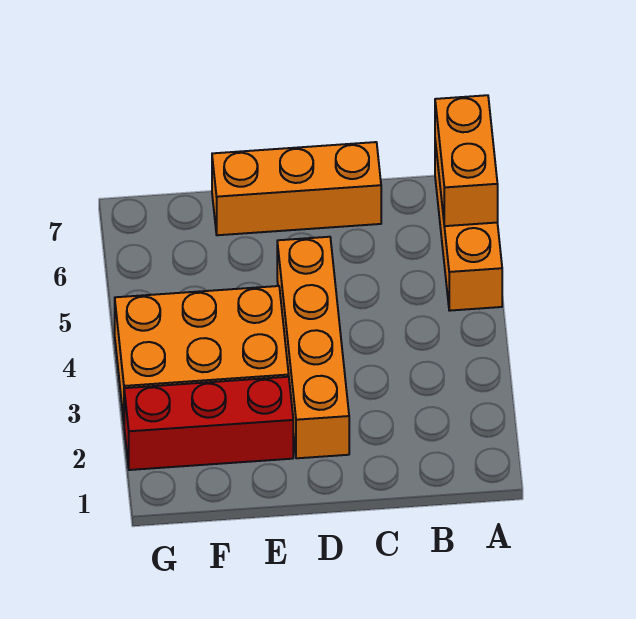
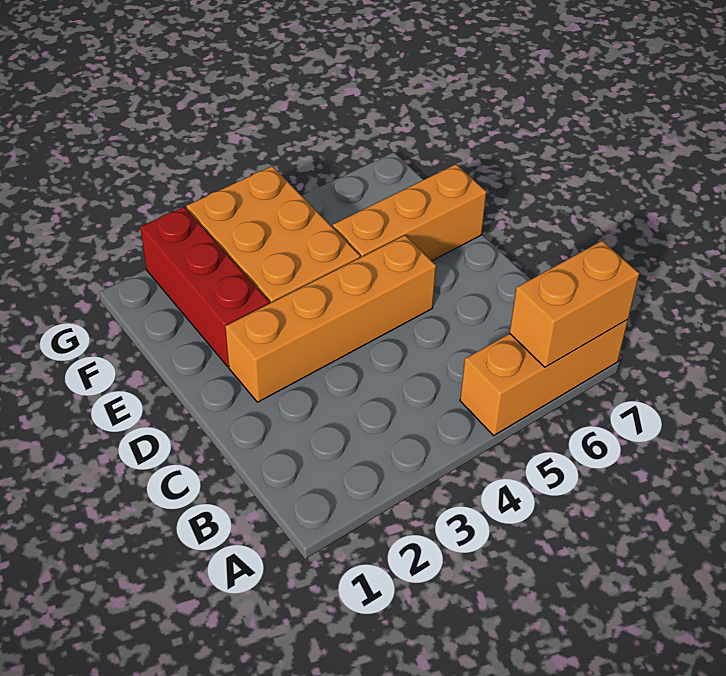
orange brick C7:E7 level 1 -> orange brick E5:E7 level 1

